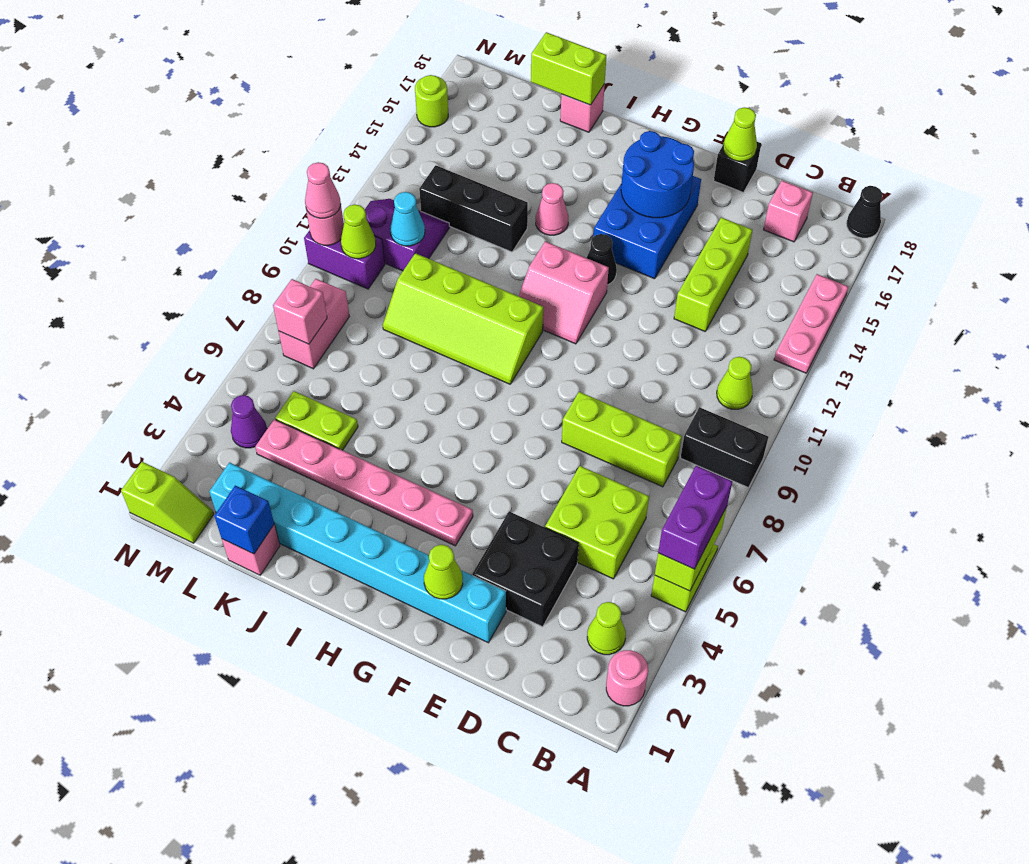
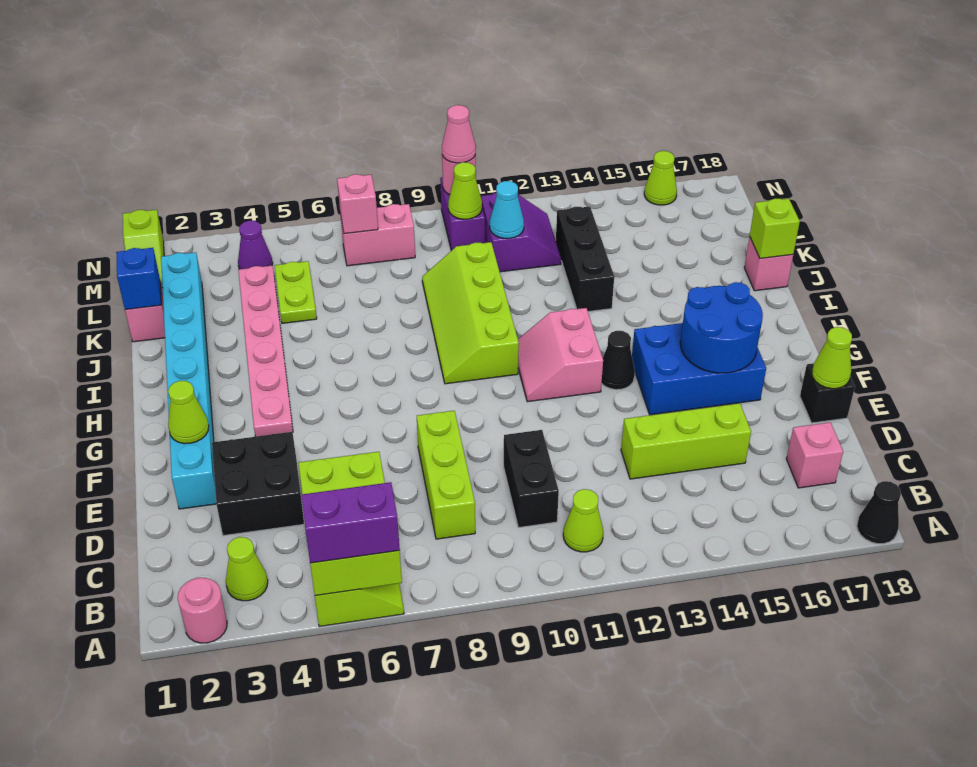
black brick A9:B9 level 1 -> black brick C10:D10 level 1
pink plate A13:A15 level 1 -> none
pink cone I14 level 1 -> none
lime brick J18:K18 level 2 -> lime brick J18 level 2
lime round brick N16 level 1 -> lime cone N16 level 1

